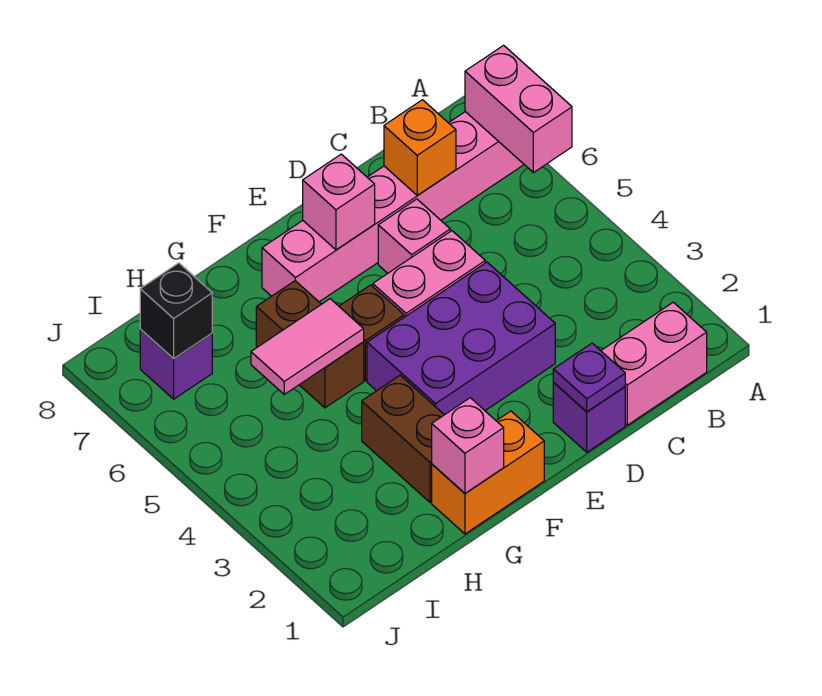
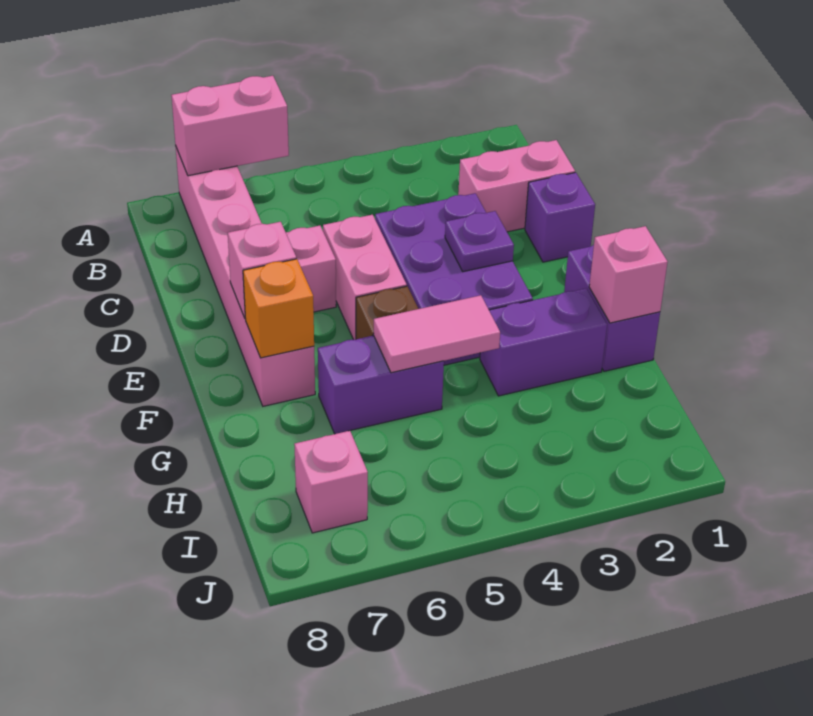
pink brick B1:C1 level 1 -> pink brick C1:C2 level 1
orange brick C7 level 2 -> orange brick F7 level 2
purple plate D1 level 2 -> purple plate E3 level 2
orange brick F1:G1 level 1 -> purple brick F1:G1 level 1
brown brick G2:G3 level 1 -> purple brick G2:G3 level 1
brown brick G5:G6 level 1 -> purple brick G5:G6 level 1
pink tile G5:H5 level 2 -> pink tile G4:G5 level 2
purple brick I7 level 1 -> pink brick I7 level 1
black brick I7 level 2 -> none

